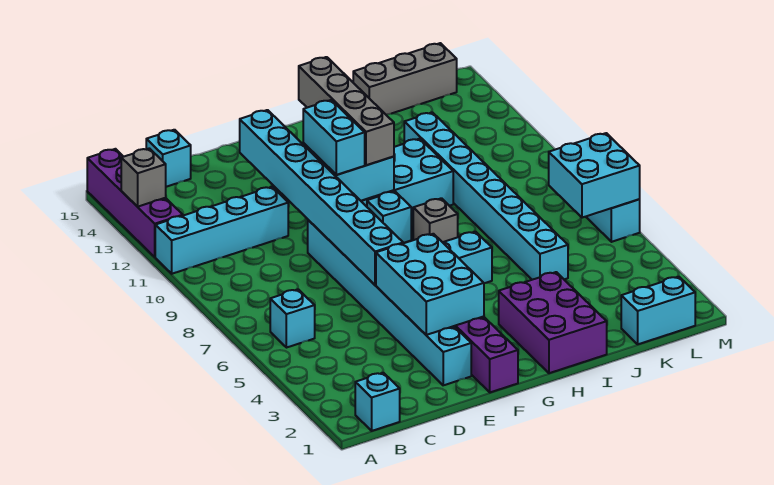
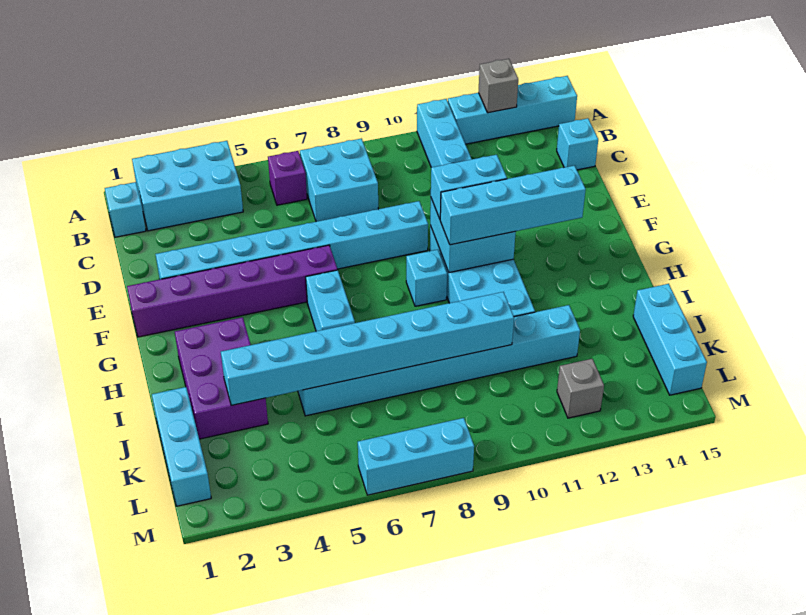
purple brick A12:A15 level 1 -> cyan brick A12:A15 level 1
cyan brick B6 level 1 -> purple brick B6 level 1
cyan brick E3:F5 level 2 -> cyan brick A2:B4 level 1
cyan brick E6:E13 level 2 -> cyan brick J3:J10 level 2
grey brick G10:G13 level 3 -> cyan brick G10:G13 level 3
purple brick H1:I3 level 1 -> purple brick H2:J3 level 1
grey brick H8 level 1 -> grey brick L12 level 1
grey brick J15:L15 level 1 -> cyan brick J15:L15 level 1
cyan brick K1:L1 level 1 -> cyan brick J1:L1 level 1
cyan brick L6:M7 level 2 -> cyan brick B7:C8 level 1

